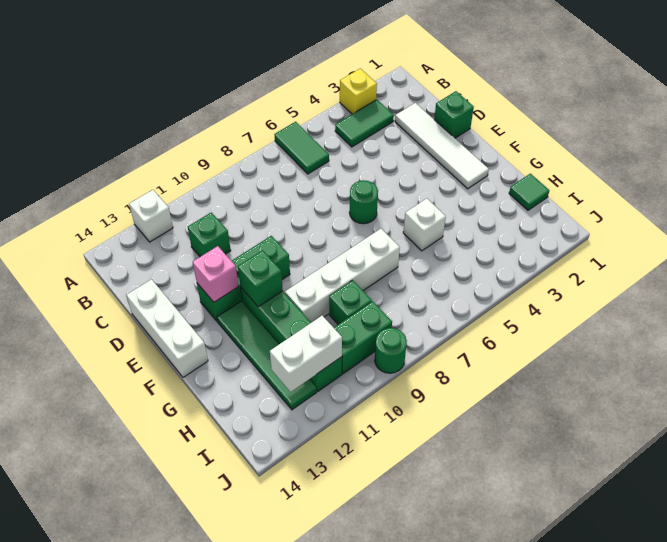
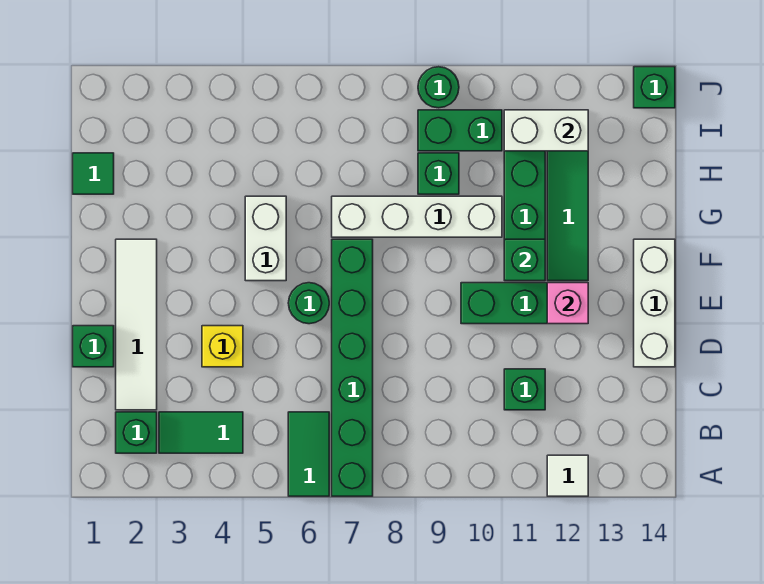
yellow brick A3 level 1 -> yellow brick D4 level 1
none -> green brick A7:F7 level 1
white brick A12 level 1 -> white tile A12 level 1
none -> green brick B2 level 1
white brick G5 level 1 -> white brick F5:G5 level 1
none -> green brick J14 level 1

